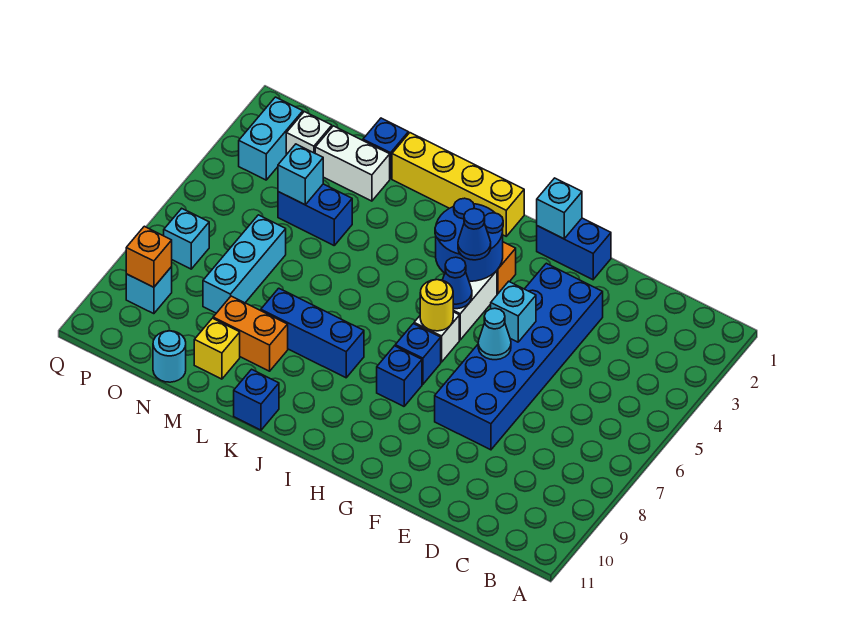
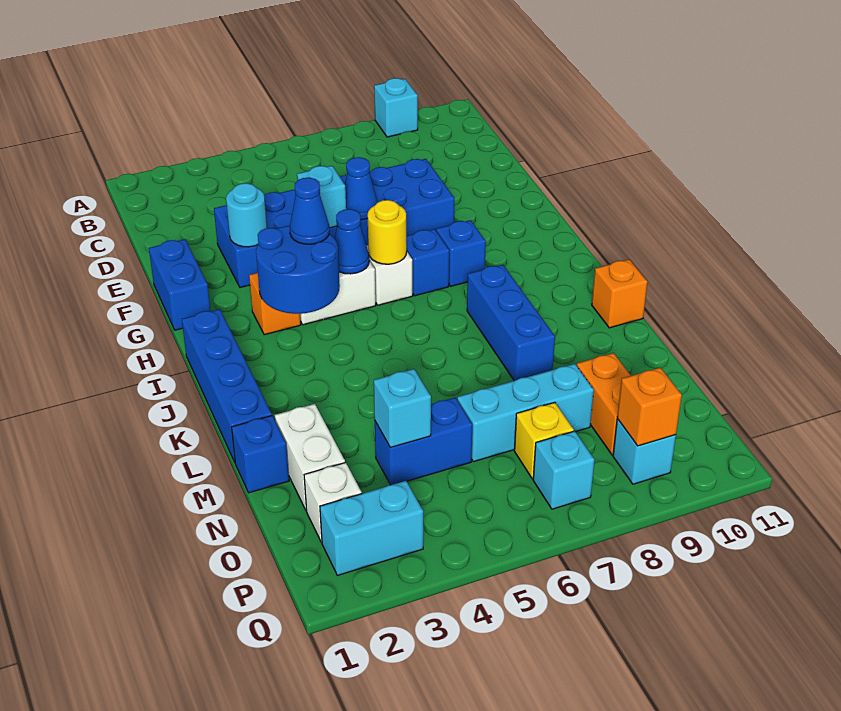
cyan cone F6 level 2 -> blue cone F6 level 2
cyan brick G1 level 2 -> cyan brick A9 level 1
yellow brick I1:L1 level 1 -> blue brick I1:L1 level 1
blue brick K11 level 1 -> orange brick K11 level 1
orange brick L9:M9 level 1 -> orange brick N9:O9 level 1
blue brick M4:N4 level 1 -> blue brick N4:N5 level 1
yellow brick M10 level 1 -> yellow brick O7 level 1
cyan round brick N11 level 1 -> cyan round brick F3 level 2

